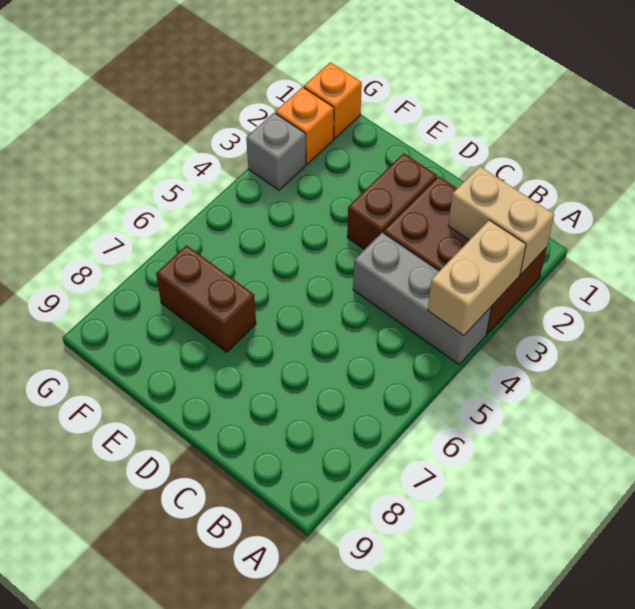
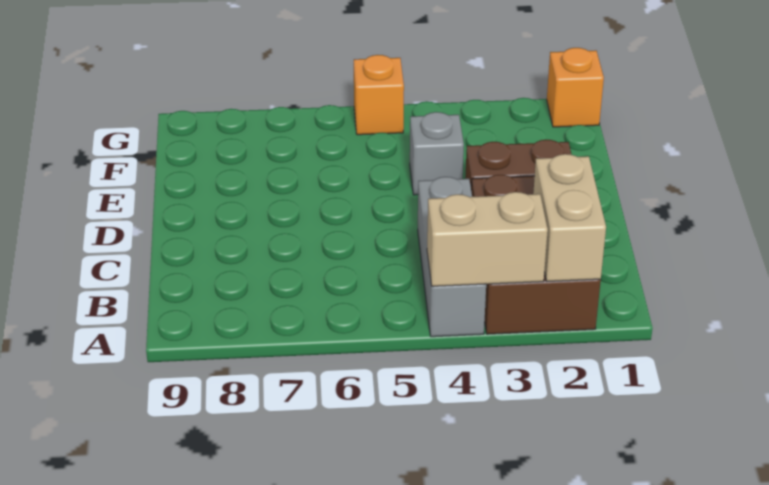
brown brick E7:F7 level 1 -> none
orange brick G2 level 1 -> orange brick G5 level 1
grey brick G3 level 1 -> grey brick E4 level 1

